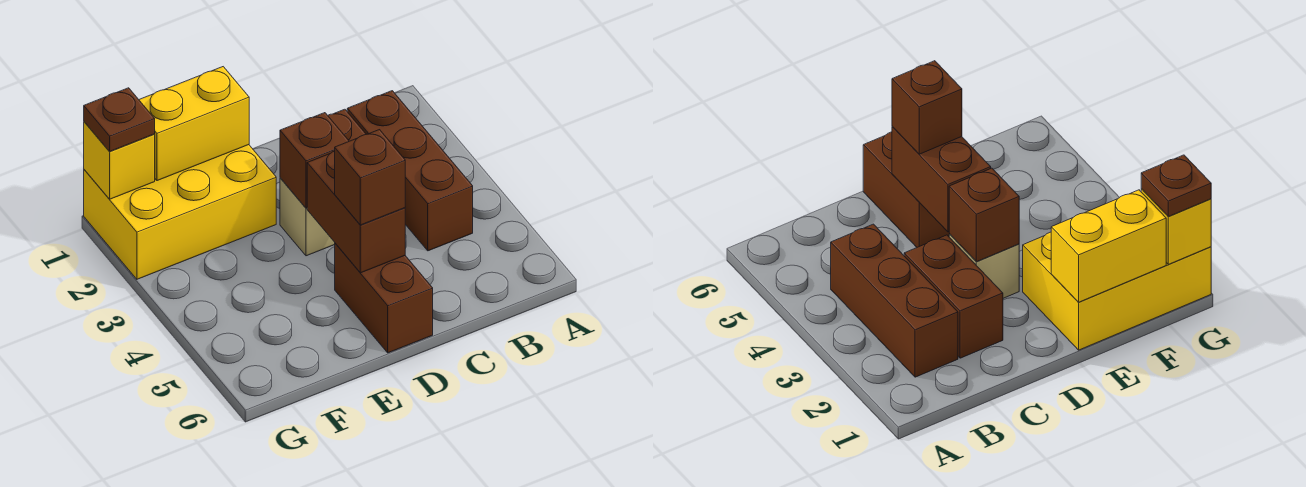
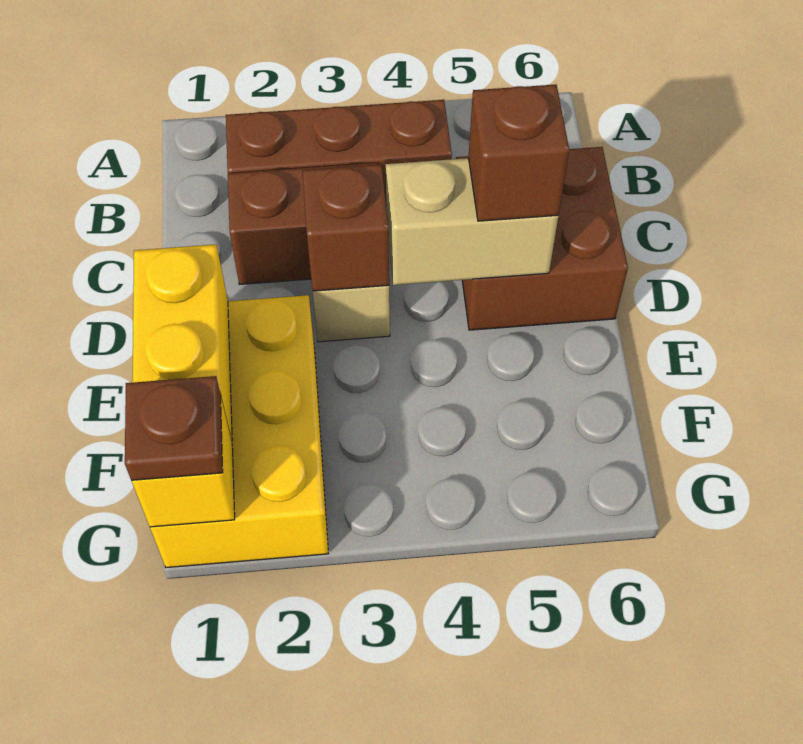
brown brick D4:D5 level 2 -> tan brick D4:D5 level 2
brown brick D5:D6 level 1 -> brown brick C5:D6 level 1

